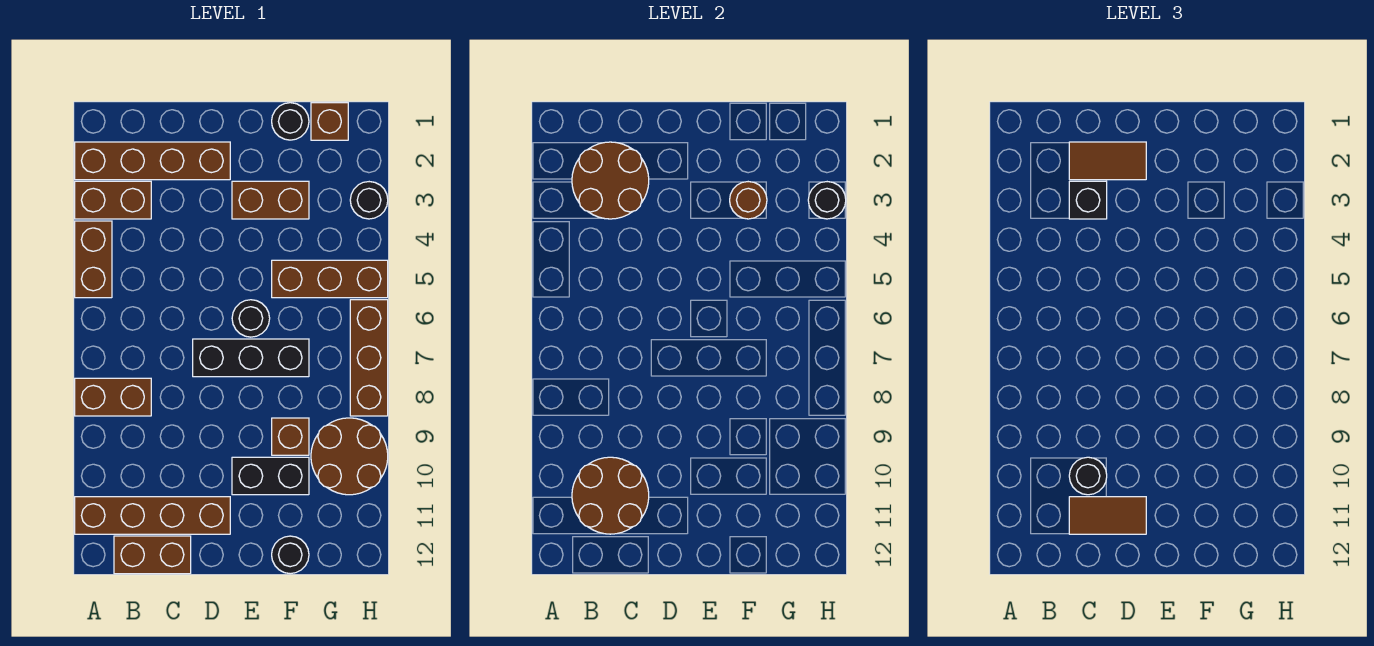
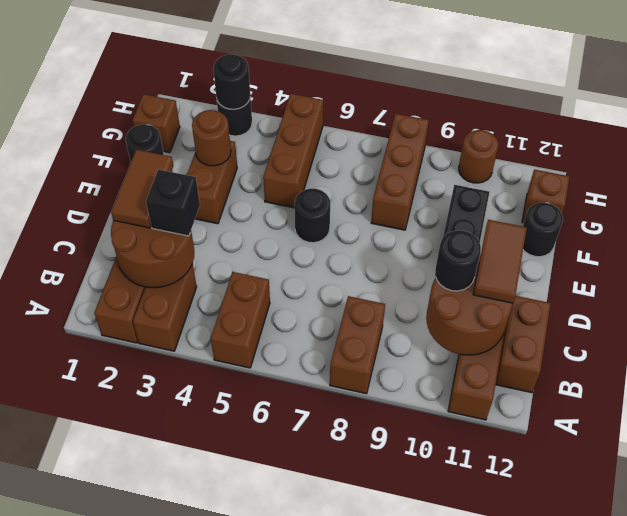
brown brick A4:A5 level 1 -> brown brick A5:B5 level 1
black brick D7:F7 level 1 -> none
brown brick F9 level 1 -> brown brick G12 level 1
brown round brick G9:H10 level 1 -> brown round brick H10 level 1
brown brick H6:H8 level 1 -> brown brick F8:H8 level 1

